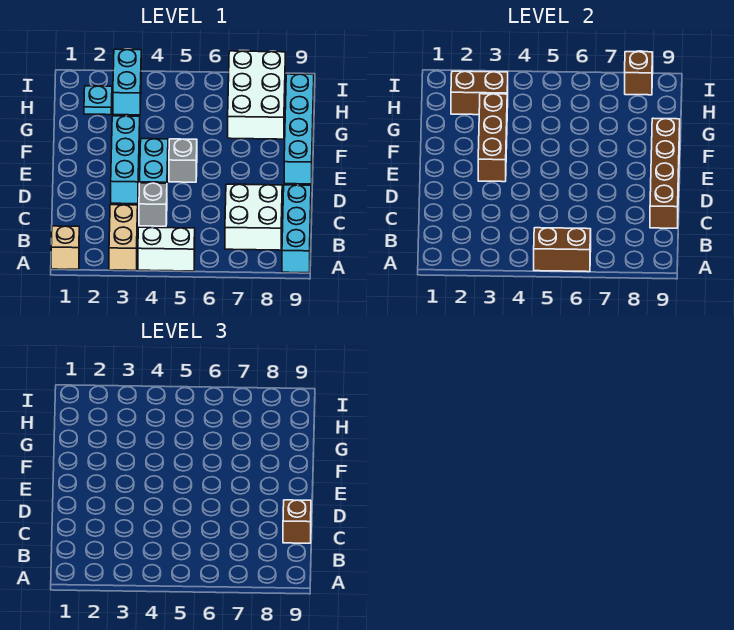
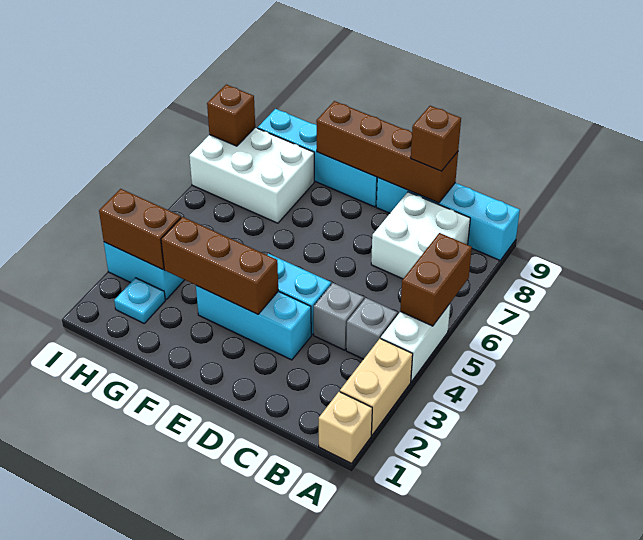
tan brick A3:B3 level 1 -> tan brick A2:A3 level 1
cyan brick A9:C9 level 1 -> cyan brick A9:D9 level 1
grey brick E5 level 1 -> grey brick B4 level 1
brown brick H2:H3 level 2 -> brown brick H3:I3 level 2

